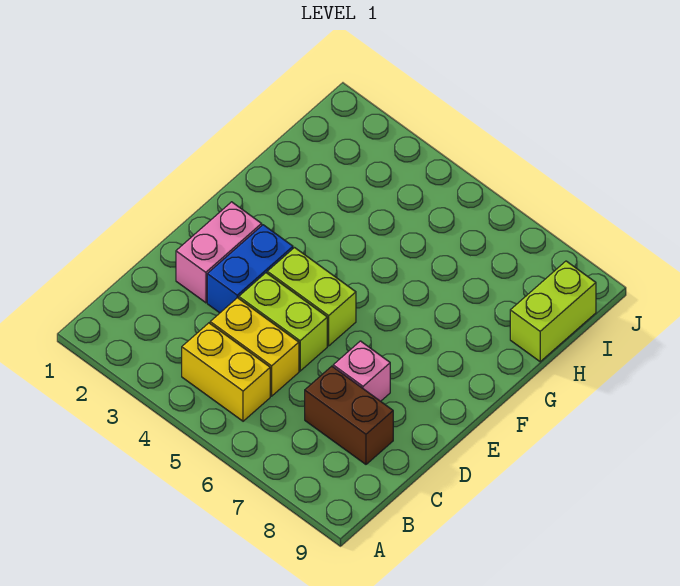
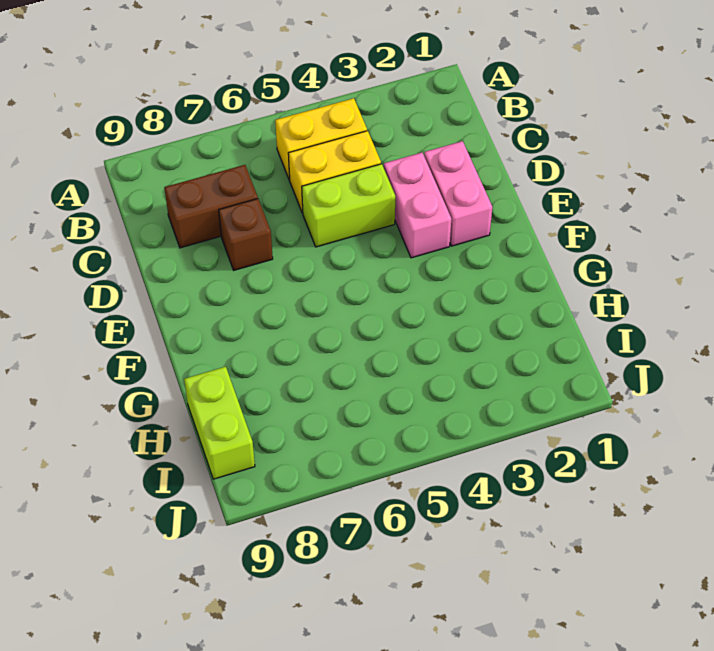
blue brick D3:E3 level 1 -> pink brick D3:E3 level 1
pink brick D7 level 1 -> brown brick D7 level 1
lime brick E4:E5 level 1 -> none

